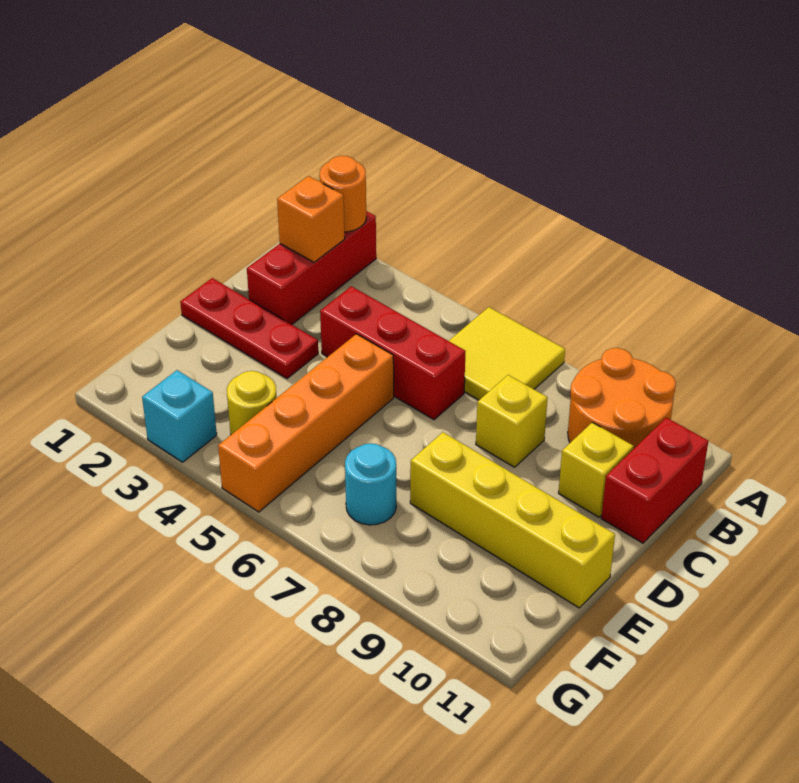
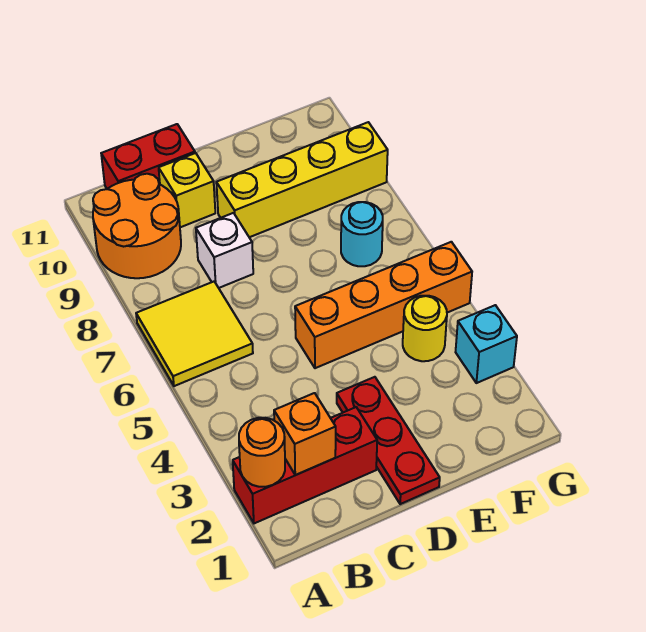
red brick C4:C6 level 1 -> none
yellow brick C8 level 1 -> white brick C8 level 1
yellow brick E8:E11 level 1 -> yellow brick D9:G9 level 1

